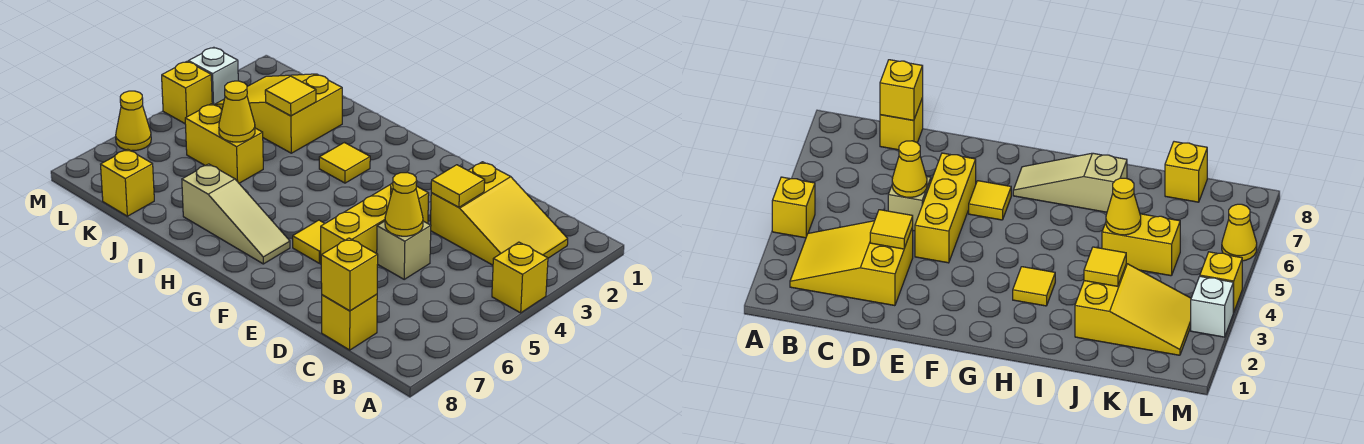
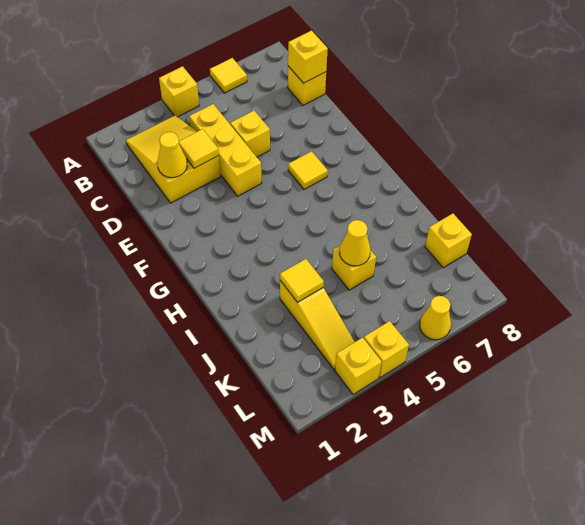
tan brick D5 level 1 -> yellow brick D5 level 1
yellow cone D5 level 2 -> yellow cone D2 level 2
yellow brick E4:E6 level 1 -> yellow brick C4:E4 level 1
tan slope G7:I7 level 1 top I -> none
yellow tile H3 level 1 -> yellow tile A6 level 1
yellow slope J2:L3 level 1 top J -> yellow slope J3:L3 level 1 top J
yellow brick J5:K5 level 1 -> yellow brick J5 level 1
white brick M3 level 1 -> yellow brick M3 level 1

